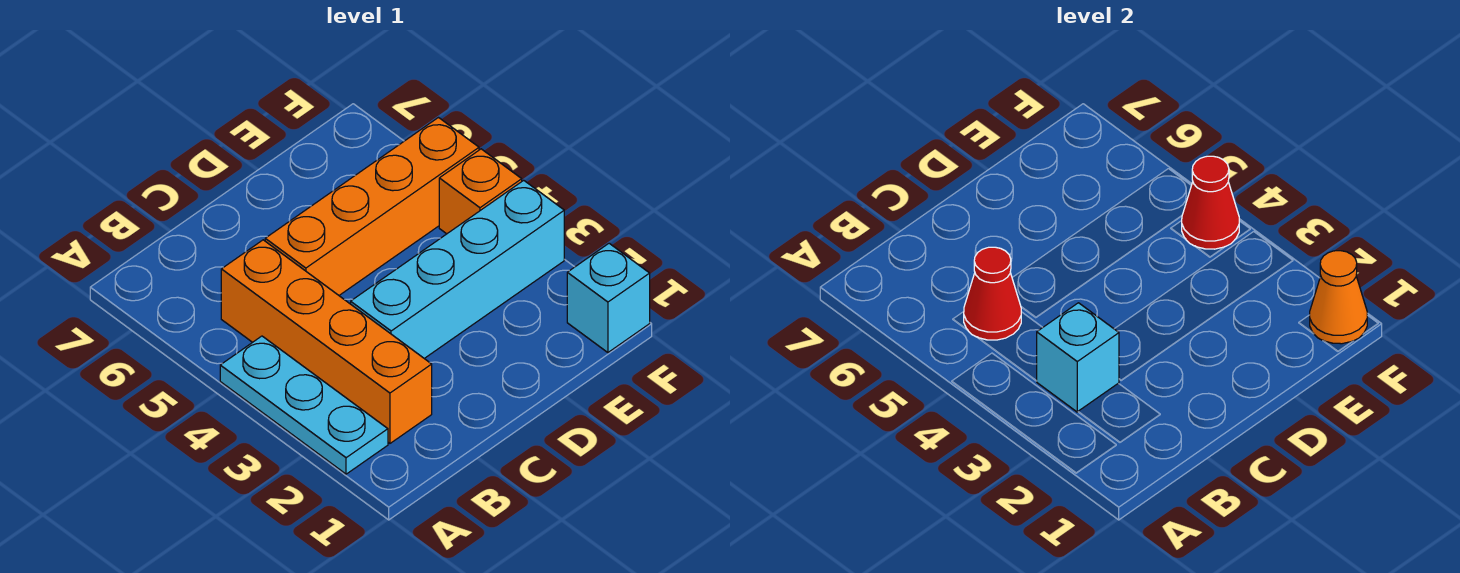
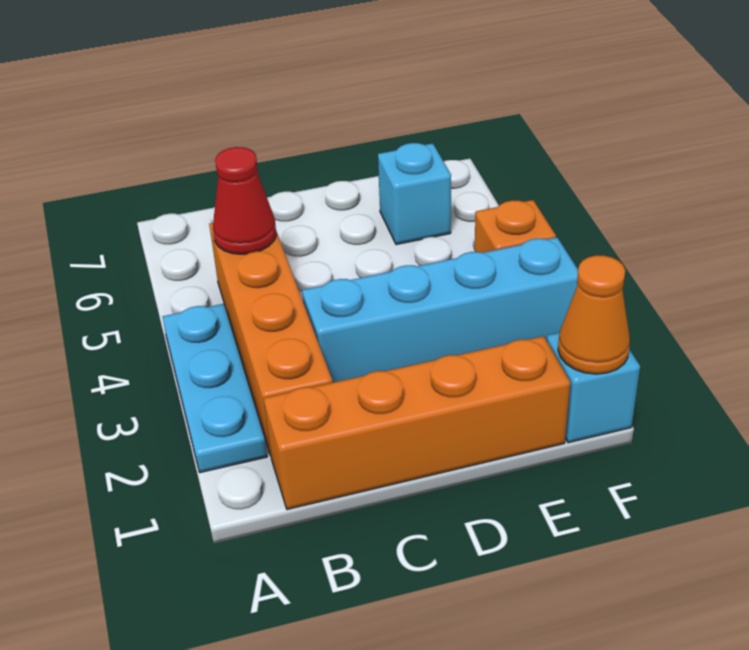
cyan brick B3 level 2 -> cyan brick E6 level 1
orange brick C5:F5 level 1 -> orange brick B1:E1 level 1
red cone F4 level 2 -> none

